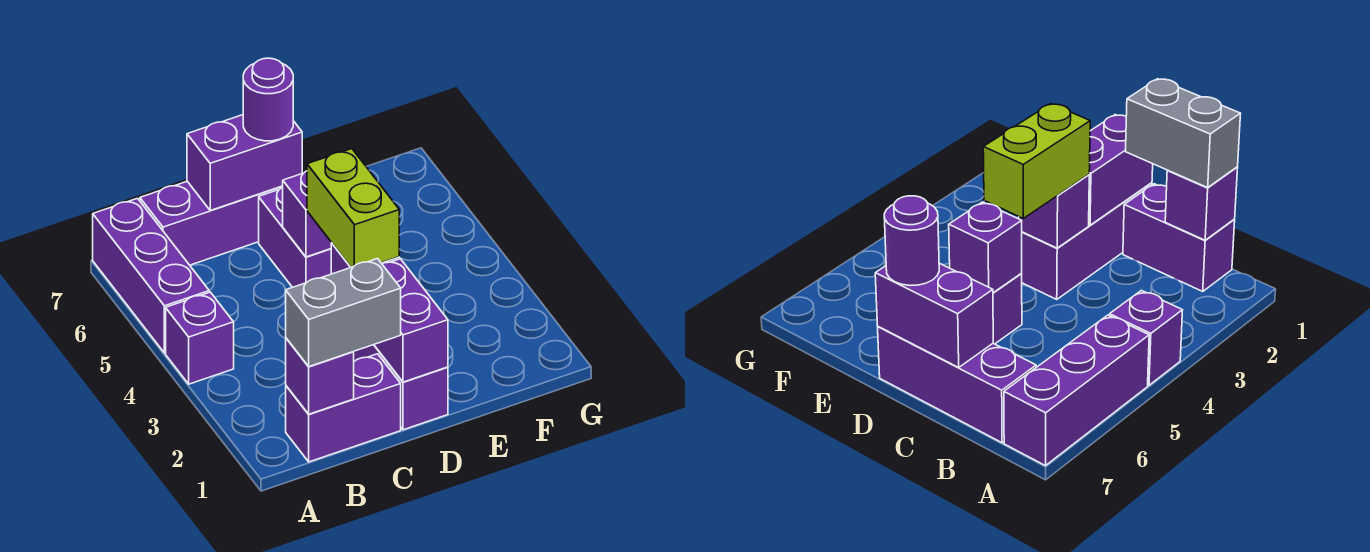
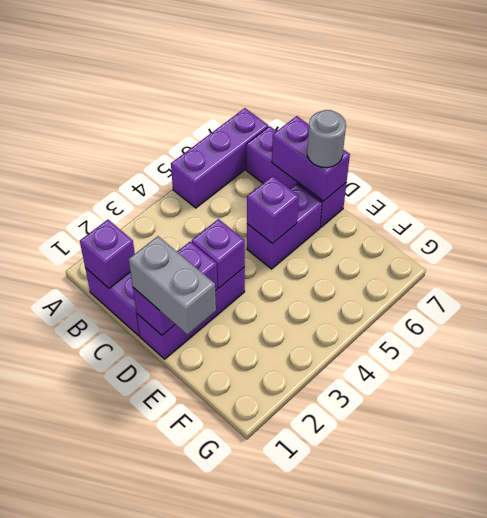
purple brick A4 level 1 -> none
grey brick B1:C1 level 3 -> grey brick D1:E1 level 3
lime brick D3:D4 level 3 -> none
purple round brick D7 level 3 -> grey round brick D7 level 3

